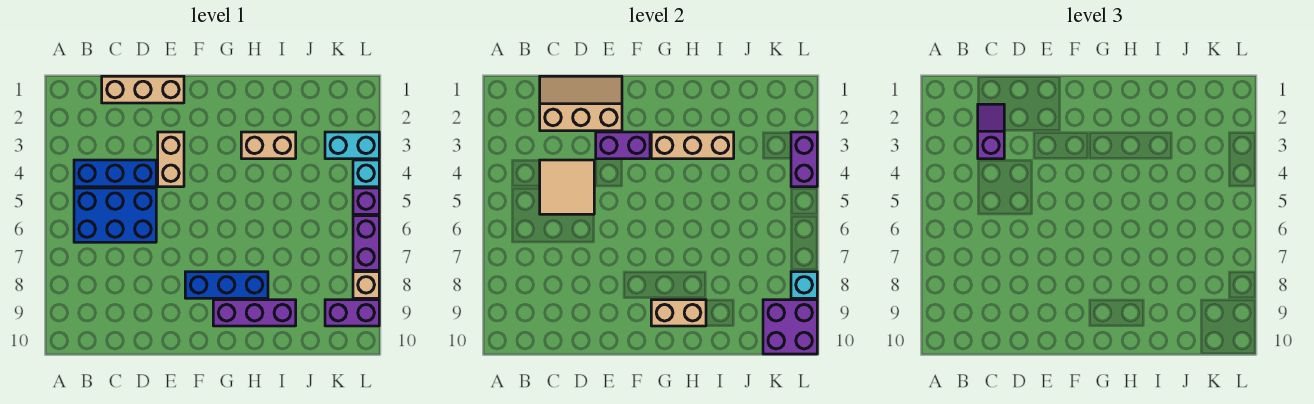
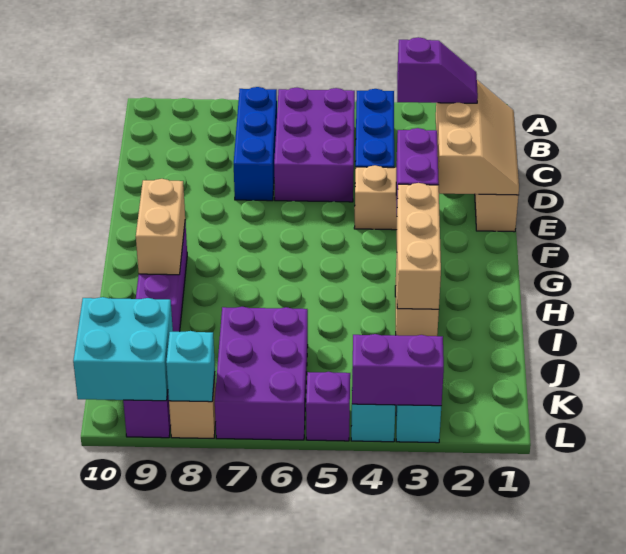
blue brick B5:D6 level 1 -> purple brick B5:D6 level 1
tan tile C4:D5 level 2 -> none
blue brick F8:H8 level 1 -> blue brick B7:D7 level 1
purple brick K9:L10 level 2 -> cyan brick K9:L10 level 2
purple brick L6:L7 level 1 -> purple brick J6:L7 level 1

